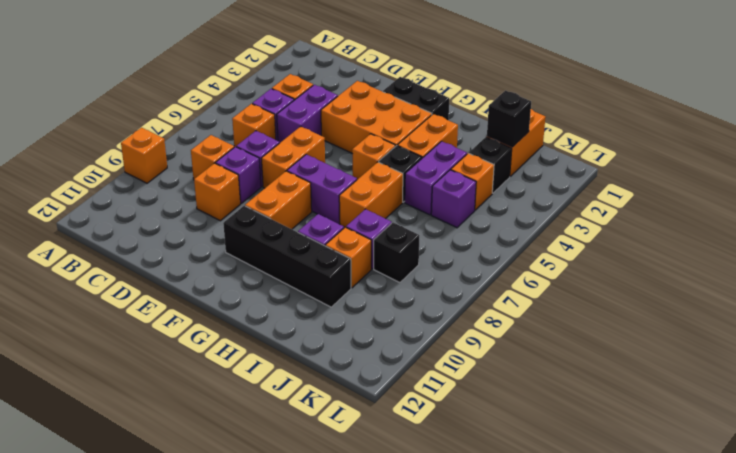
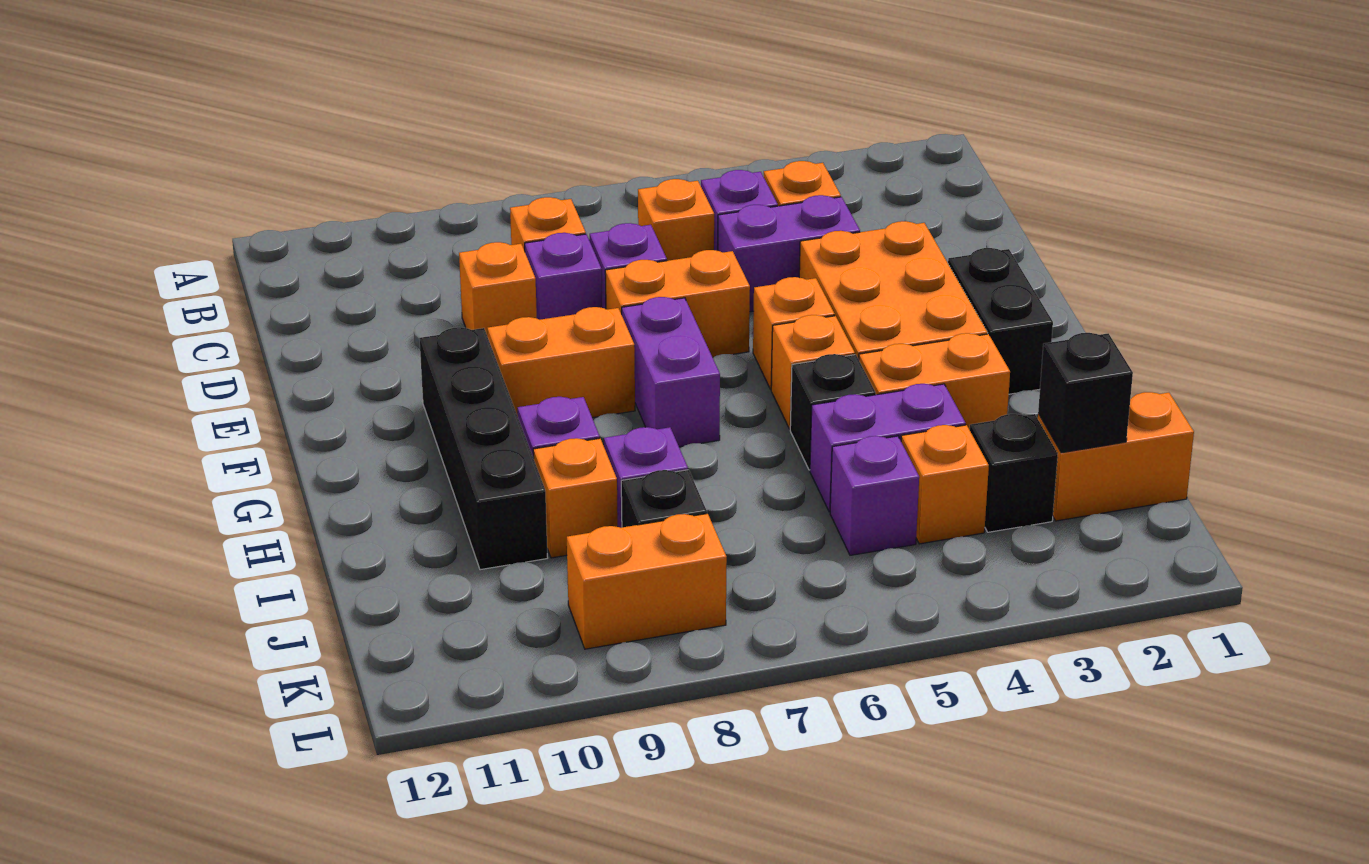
orange brick A9 level 1 -> orange brick F5 level 1
orange brick H6:H7 level 1 -> orange brick K8:K9 level 1

